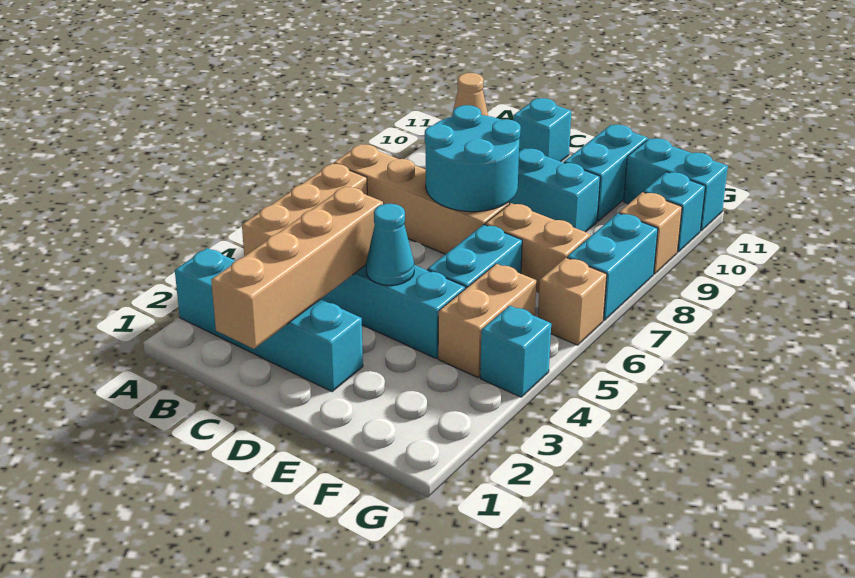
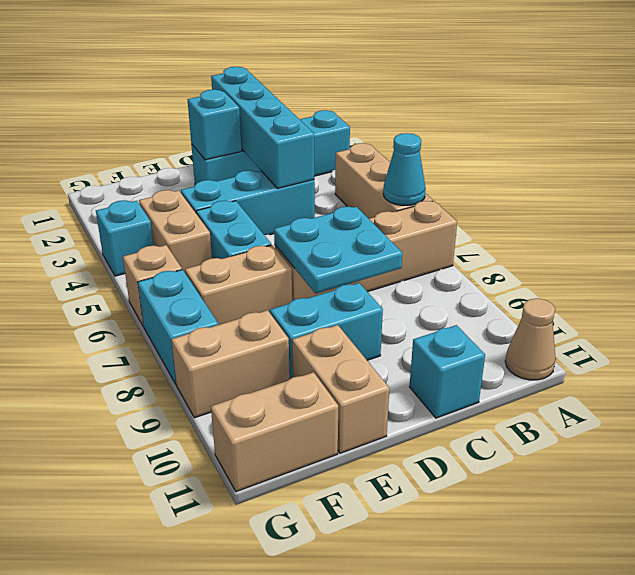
tan brick C1:C4 level 2 -> cyan brick C1:C4 level 2
cyan round brick C7:D8 level 2 -> cyan plate C7:D8 level 2
cyan cone D4 level 2 -> cyan cone A6 level 2
cyan brick E10:E11 level 1 -> tan brick E10:E11 level 1
cyan brick F11:G11 level 1 -> tan brick F11:G11 level 1
tan brick G9 level 1 -> tan brick F9:G9 level 1
cyan brick G10 level 1 -> cyan brick D2 level 2

